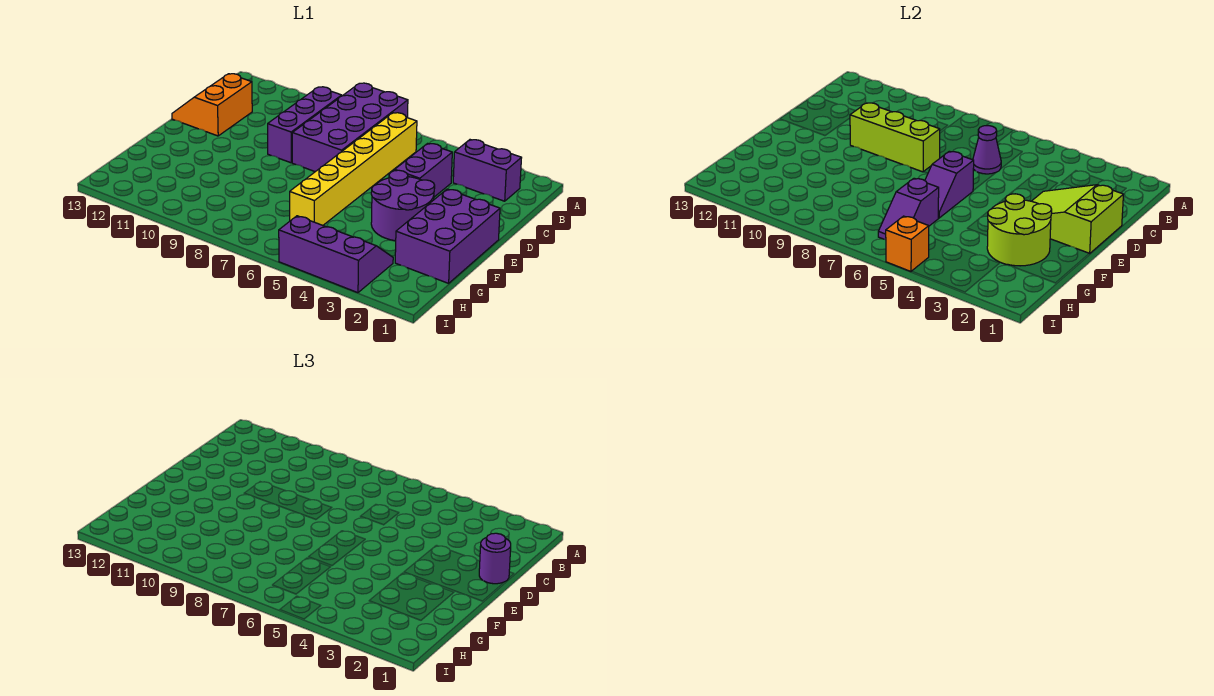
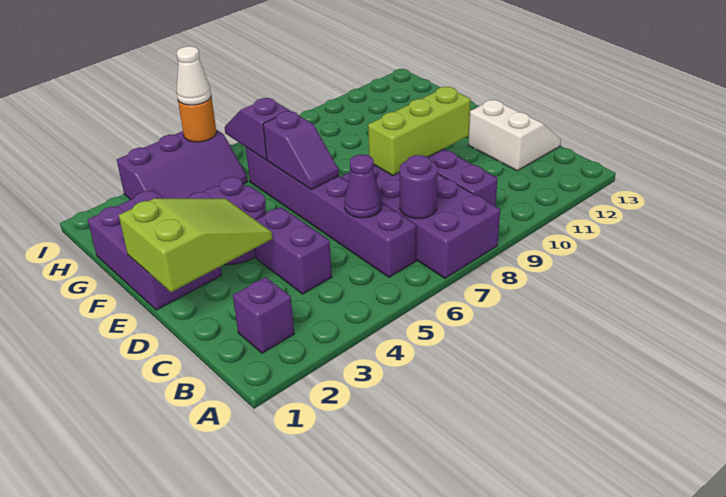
purple brick B2:B3 level 1 -> purple brick B2 level 1
yellow brick B6:G6 level 1 -> purple brick B6:G6 level 1
orange slope C12:D13 level 1 top 12 -> white slope C12:D13 level 1 top 12
purple round brick D1 level 3 -> purple round brick B7 level 2
purple slope E6:F6 level 2 top E -> purple slope E6:F6 level 2 top F
lime round brick F2:G3 level 2 -> none
orange brick I5 level 2 -> orange round brick I5 level 2
none -> white cone I5 level 3

